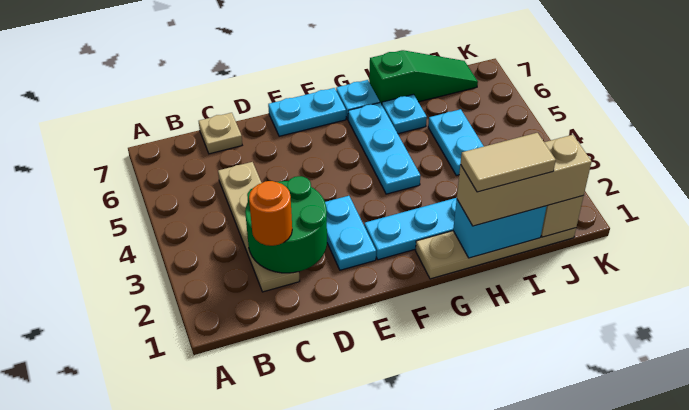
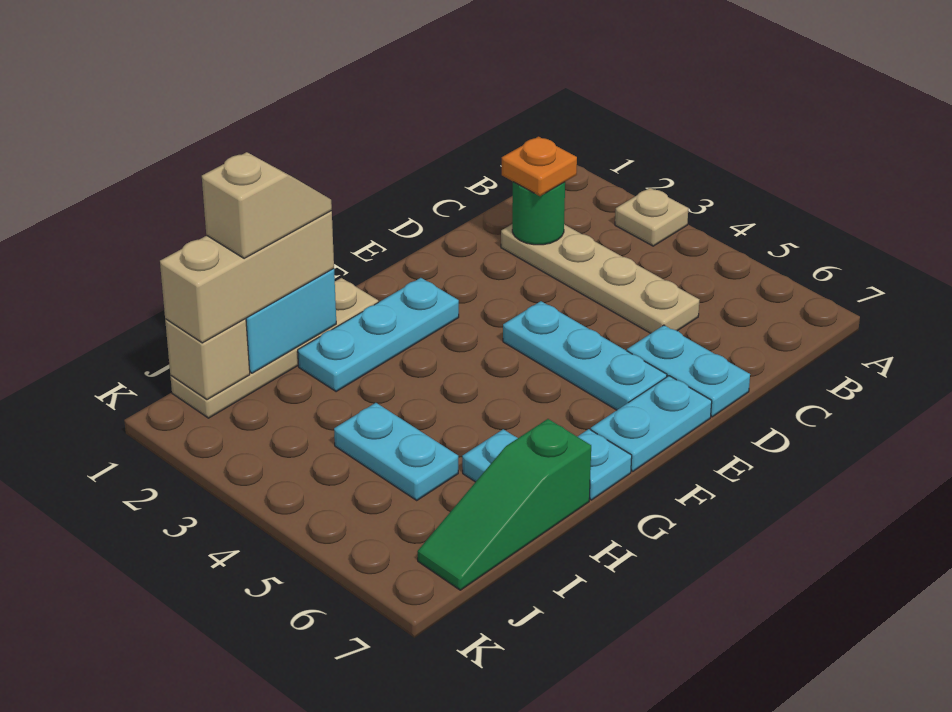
green round brick C2:D3 level 2 -> green round brick C2 level 2
orange round brick C2 level 3 -> orange plate C2 level 3
tan plate C7 level 1 -> tan plate A3 level 1
cyan plate E2:E3 level 1 -> cyan plate D6:D7 level 1
cyan plate G4:G6 level 1 -> cyan plate E4:E6 level 1
tan tile H1:I1 level 4 -> tan slope H1:I1 level 4 top I

